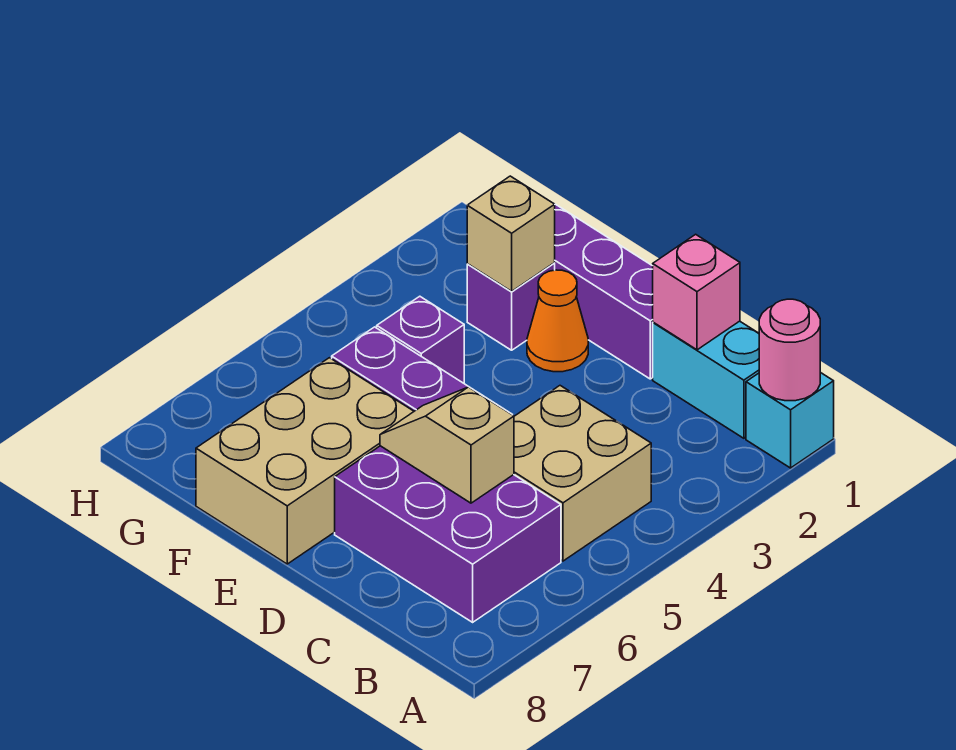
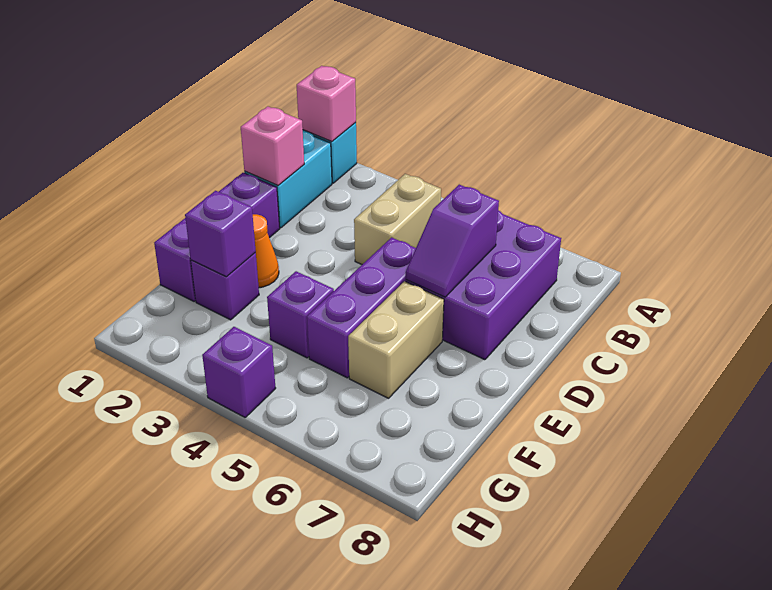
pink round brick A1 level 2 -> pink brick A1 level 2
tan brick B4:C5 level 1 -> tan brick B4:C4 level 1
tan slope C6:D6 level 2 top C -> purple slope C6:D6 level 2 top C
tan brick E6:F8 level 1 -> tan brick E6:F6 level 1
tan brick F2 level 2 -> purple brick F2 level 2
none -> purple brick H4 level 1

